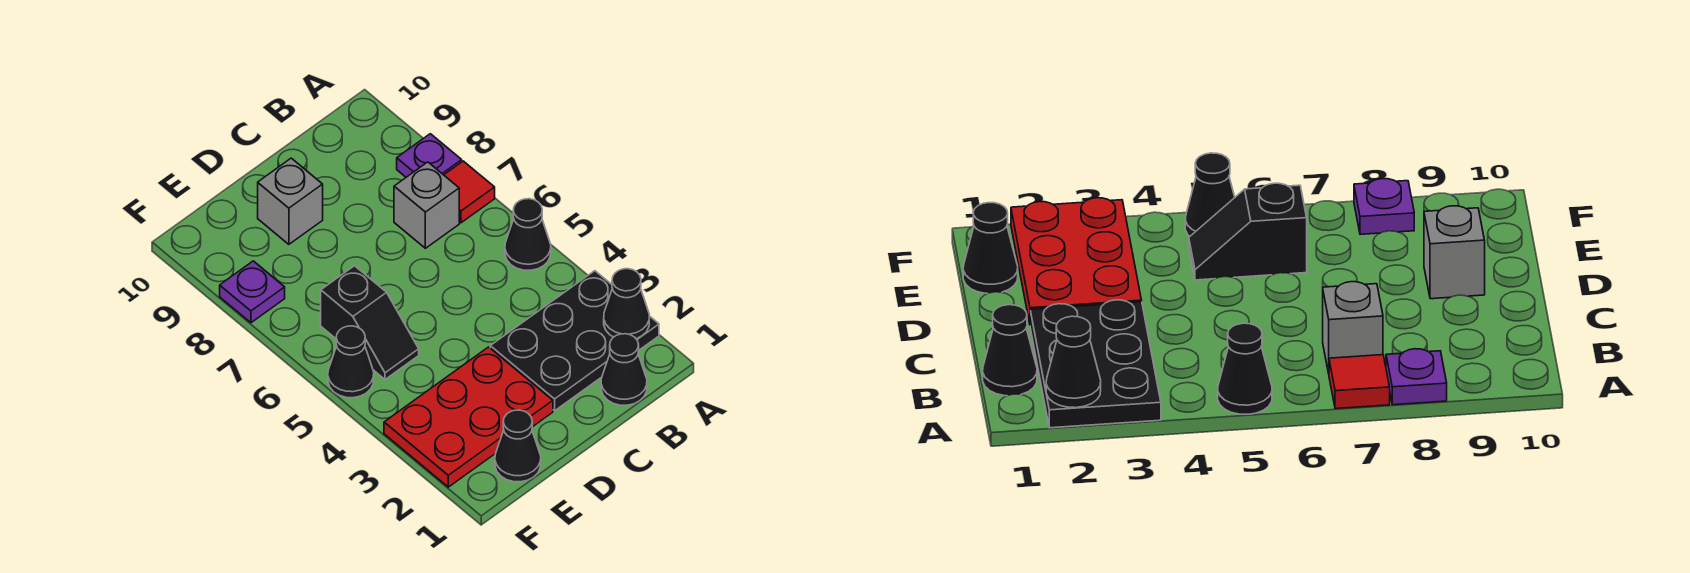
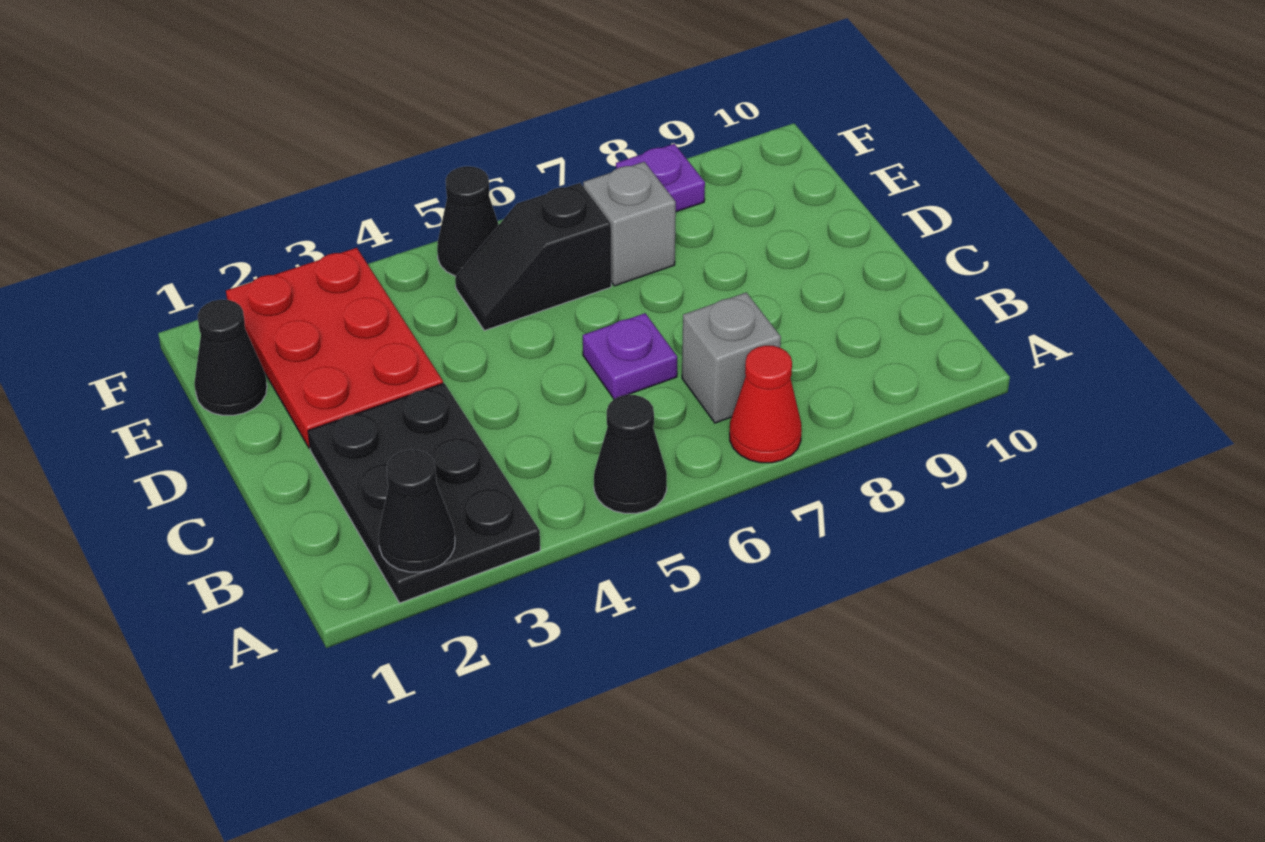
red tile A7 level 1 -> red cone A7 level 1
purple plate A8 level 1 -> purple plate C6 level 1
black cone B1 level 1 -> none
grey brick D9 level 1 -> grey brick E7 level 1

